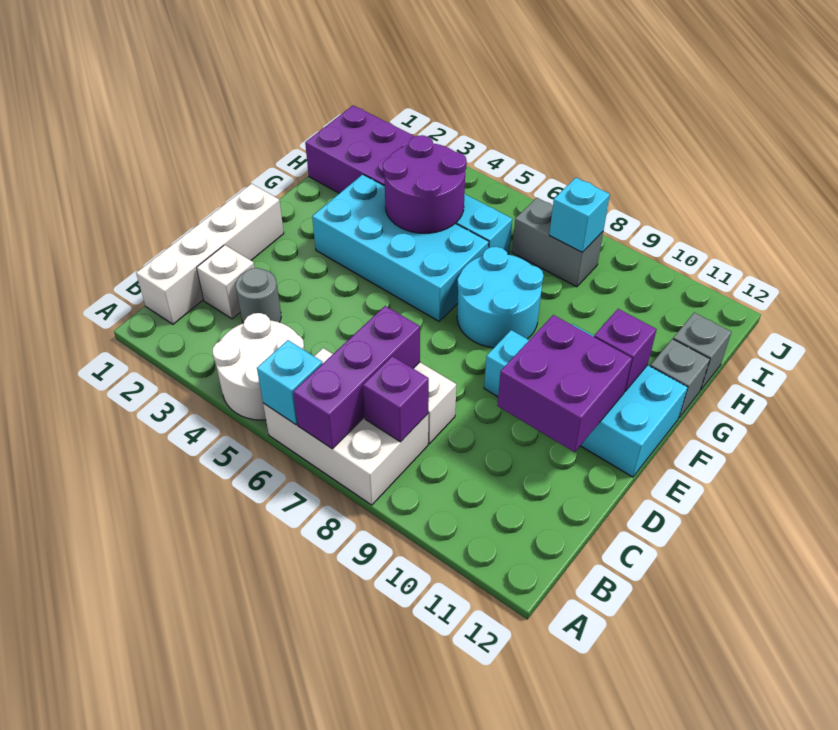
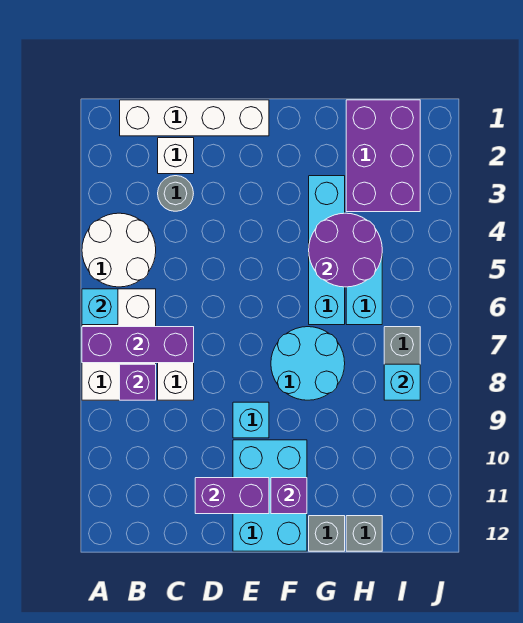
purple brick D10:E11 level 2 -> purple brick D11:E11 level 2
cyan brick F3:G6 level 1 -> cyan brick G3:G6 level 1

